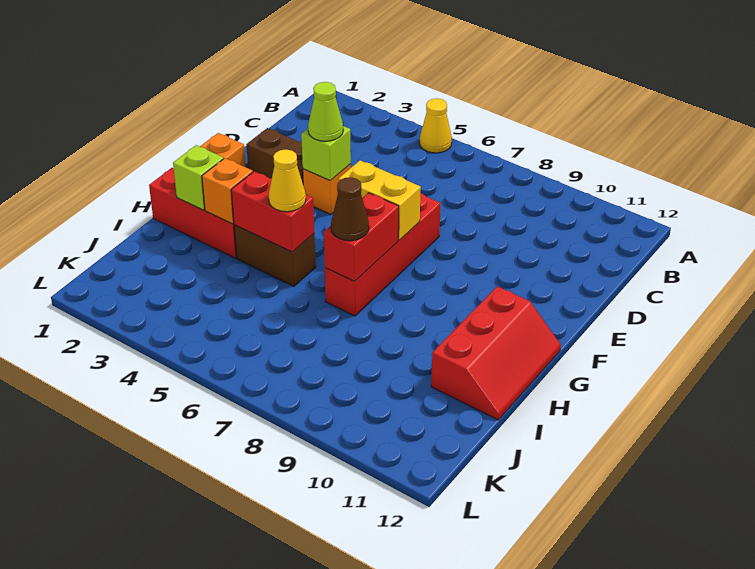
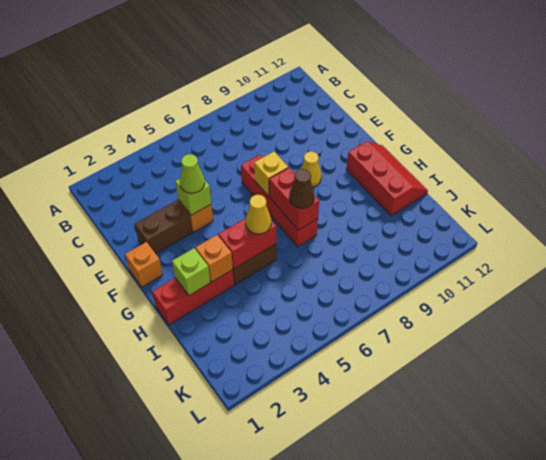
yellow cone A5 level 1 -> yellow cone F9 level 1
yellow brick F6:F7 level 2 -> yellow brick F7 level 2

